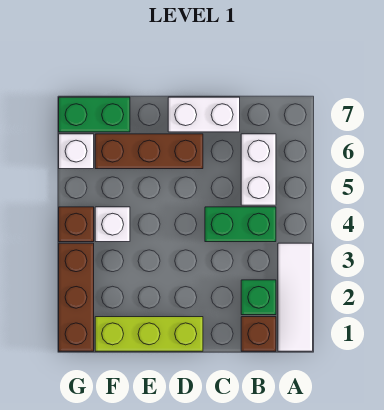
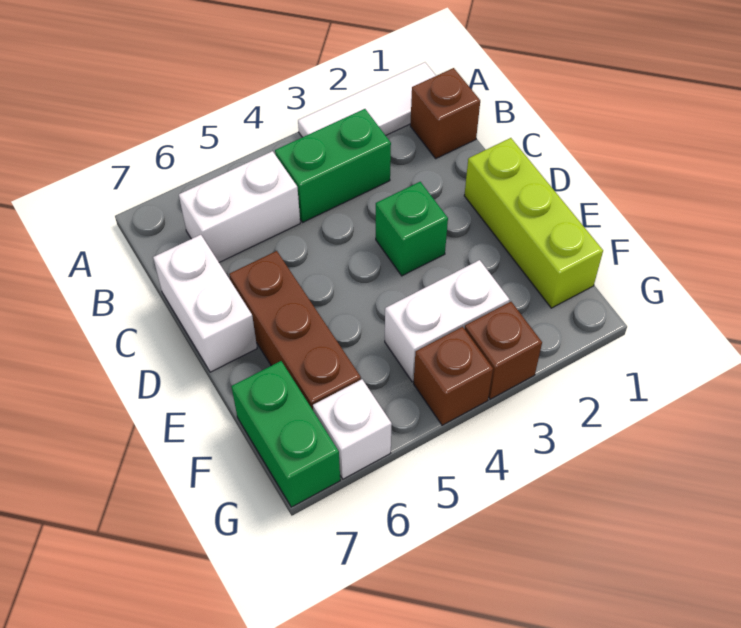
green brick B2 level 1 -> green brick D3 level 1
green brick B4:C4 level 1 -> green brick B3:B4 level 1
white brick F4 level 1 -> white brick F3:F4 level 1
brown brick G1:G3 level 1 -> brown brick G3 level 1

